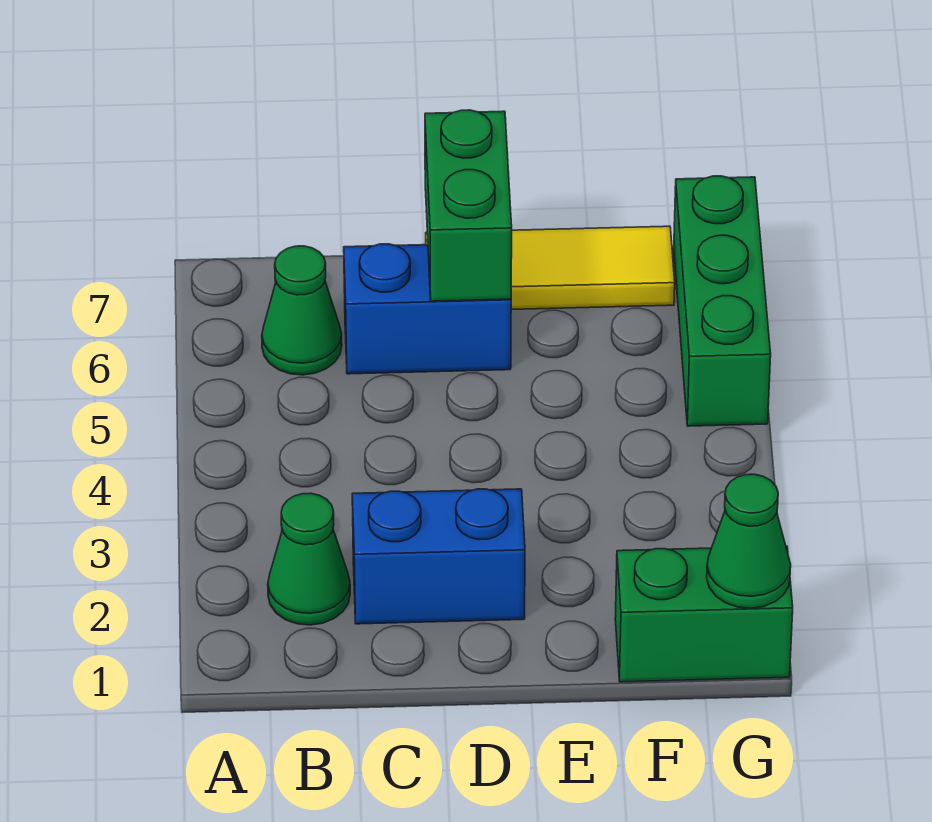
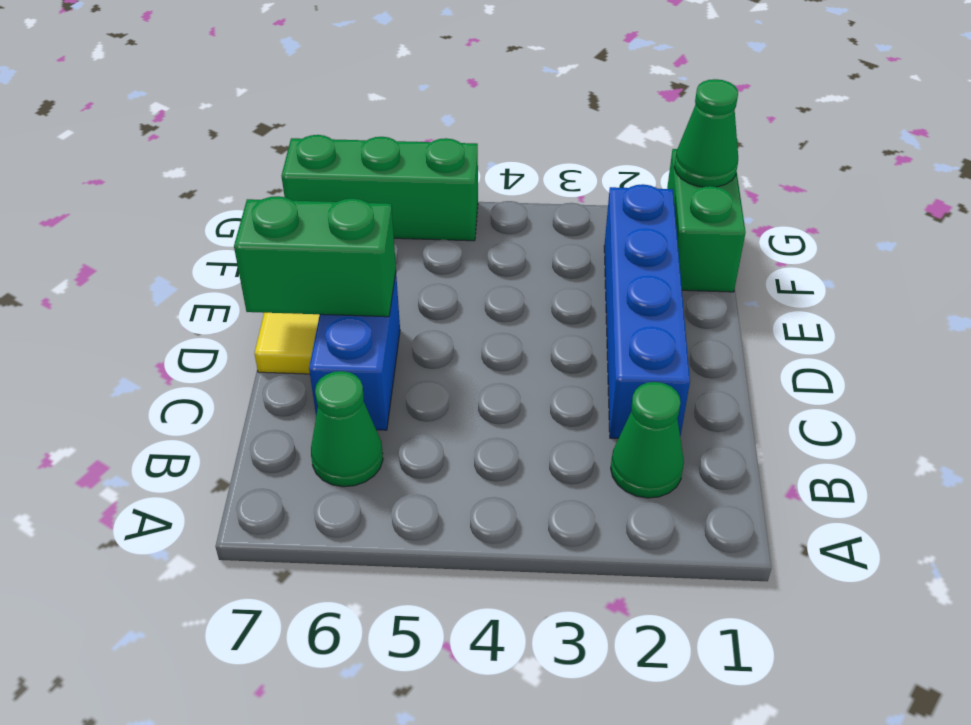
blue brick C2:D2 level 1 -> blue brick C2:F2 level 1

